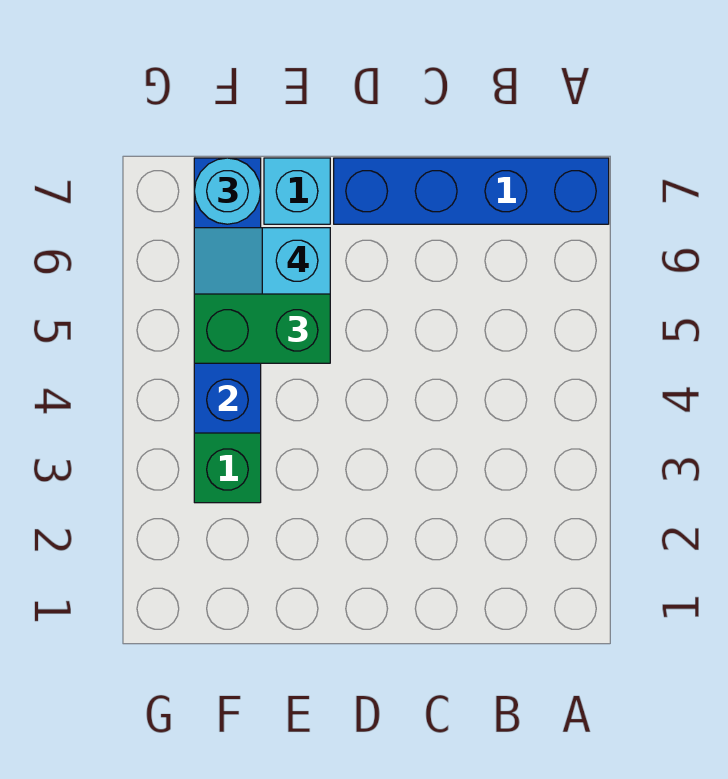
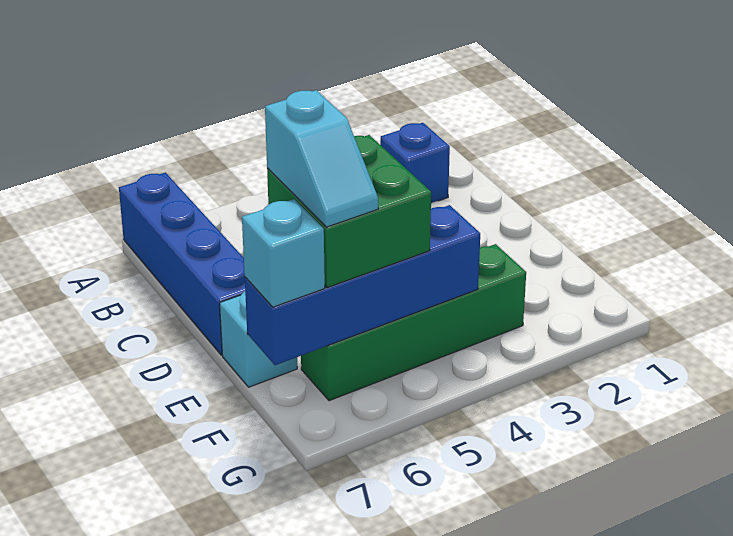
none -> blue brick B2 level 1
cyan round brick F7 level 3 -> cyan brick F7 level 3

